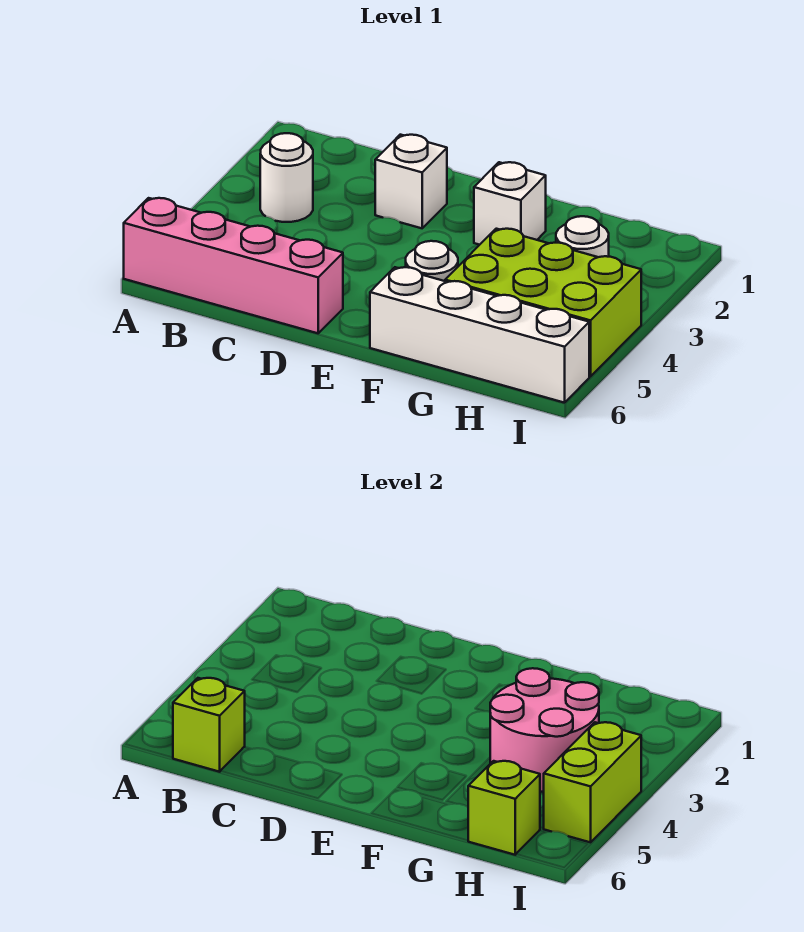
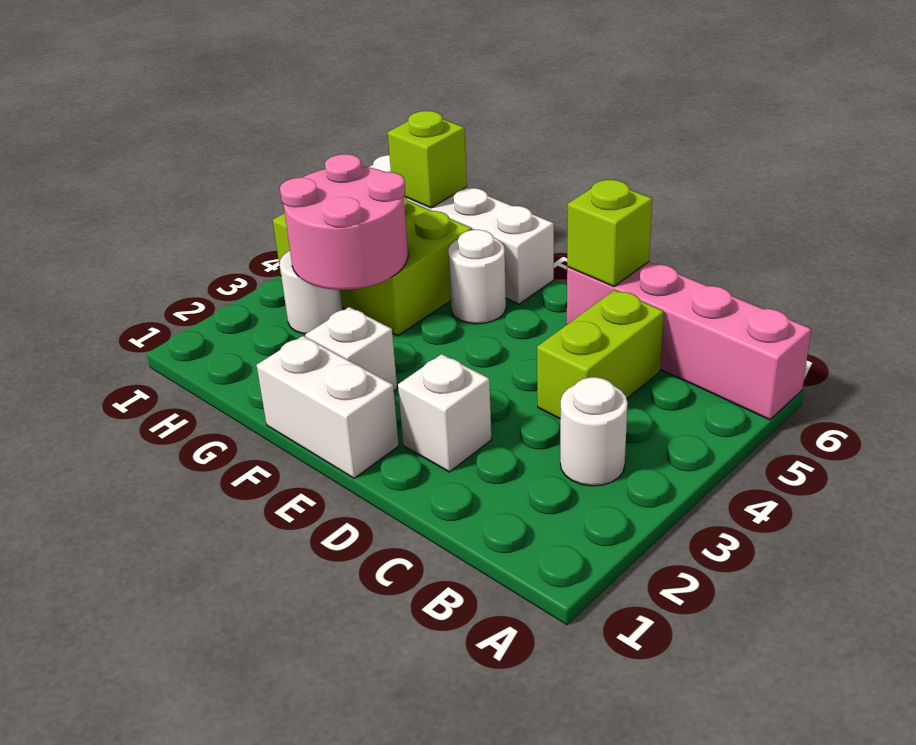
lime brick B6 level 2 -> lime brick D6 level 2
none -> white brick E1:F1 level 1
lime brick I4:I5 level 2 -> lime brick C4:C5 level 1

